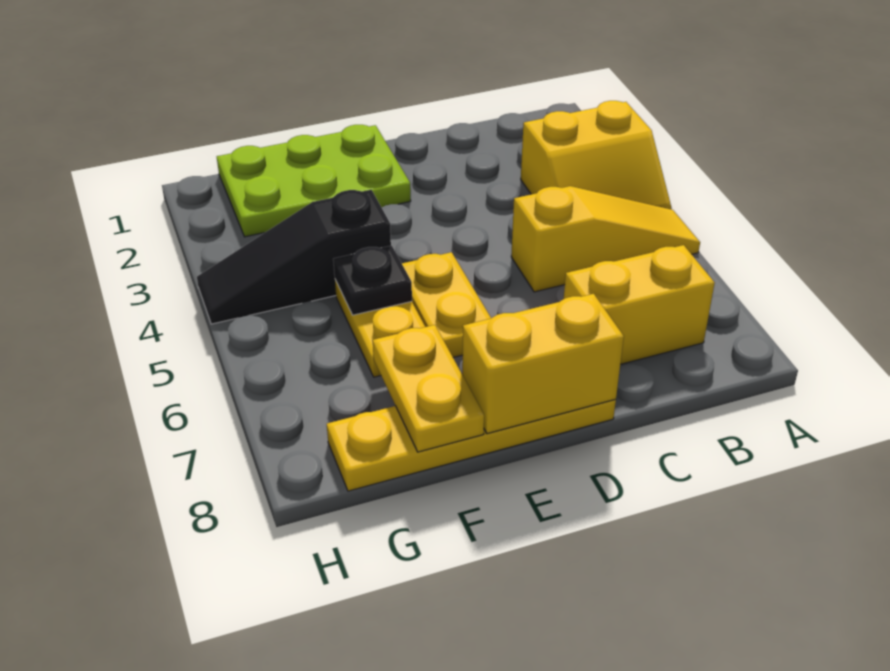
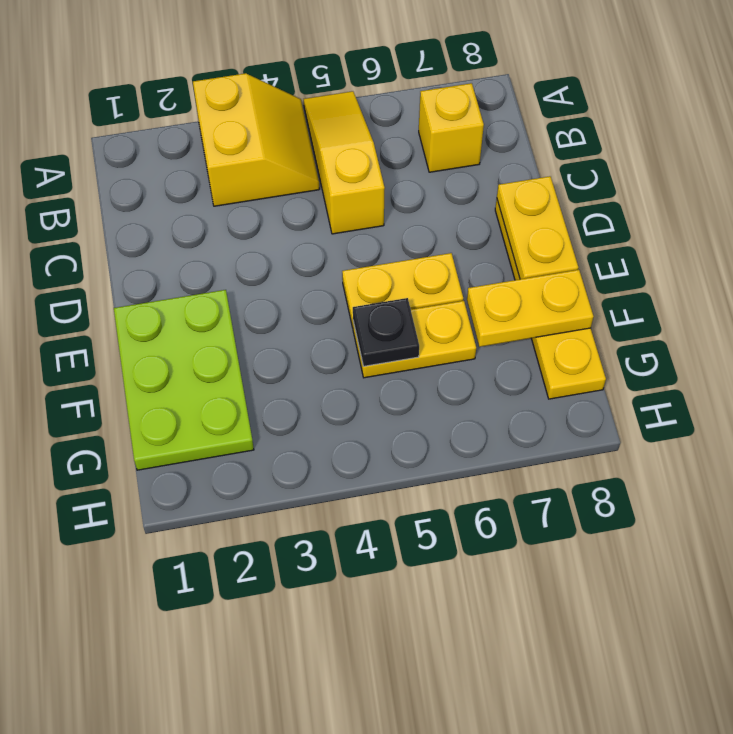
yellow brick B7:C7 level 1 -> yellow brick B7 level 1
yellow brick D8:E8 level 2 -> yellow plate D8:E8 level 2
black slope F4:H4 level 1 top F -> none

